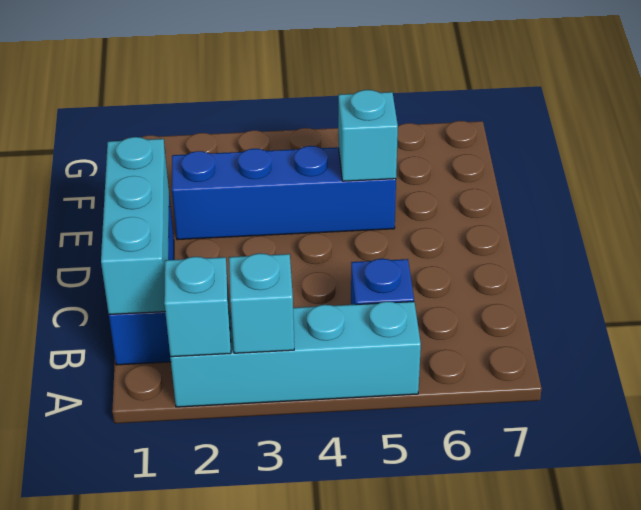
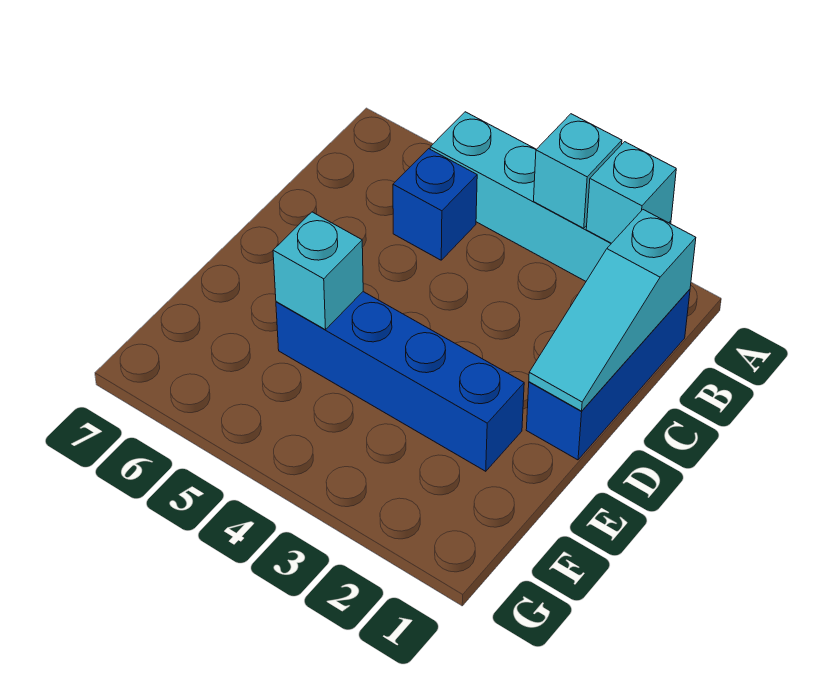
cyan brick B1:D1 level 2 -> cyan slope B1:D1 level 2 top B

